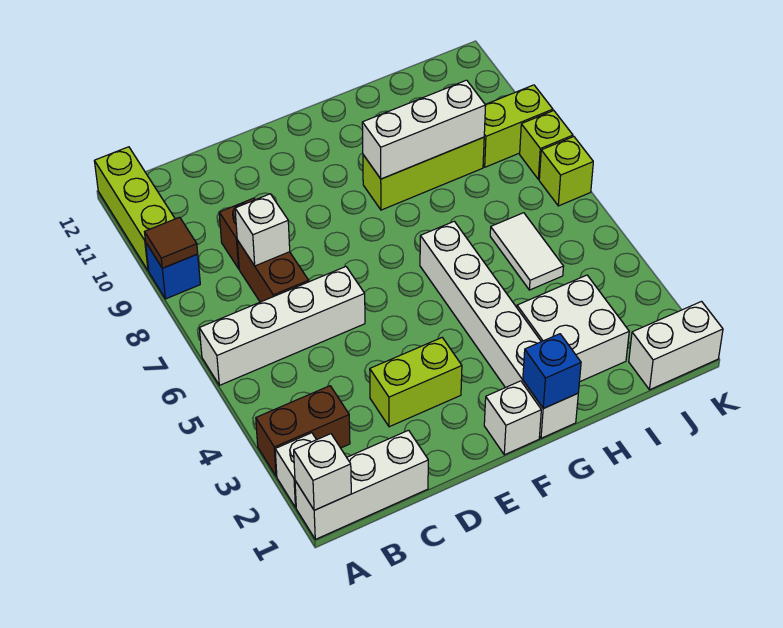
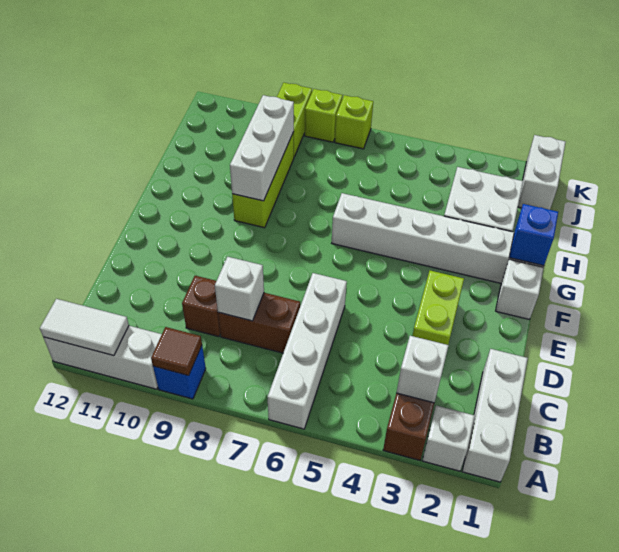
white brick A1 level 2 -> white brick B3 level 2
lime brick A10:A12 level 1 -> white brick A10:A12 level 1
white tile I5:I6 level 1 -> white tile A11:A12 level 2

